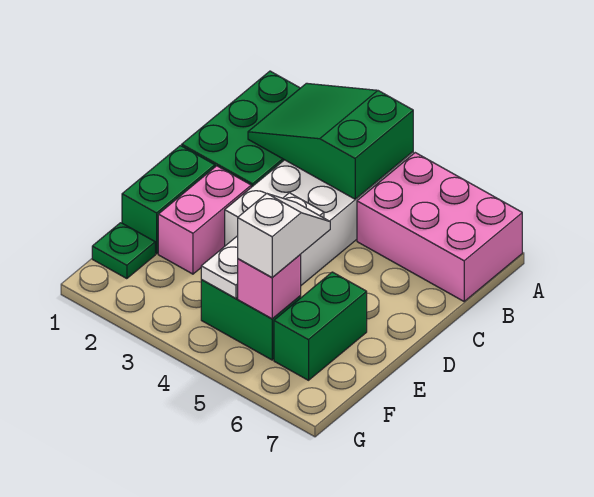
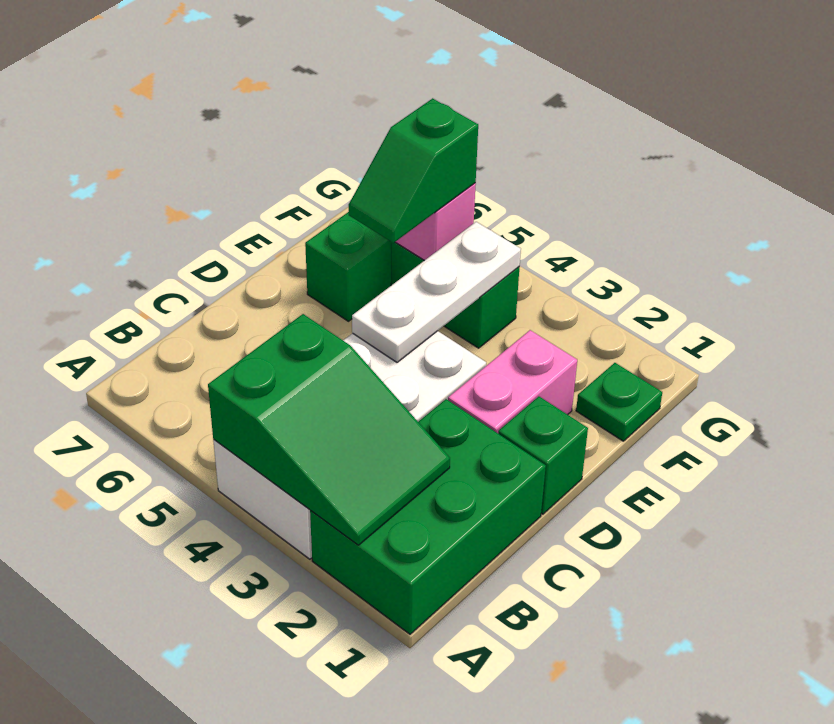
pink brick A5:B7 level 1 -> none
green brick D1:E1 level 1 -> green brick D1 level 1
white slope E5:F5 level 3 top F -> green slope E5:F5 level 3 top F

